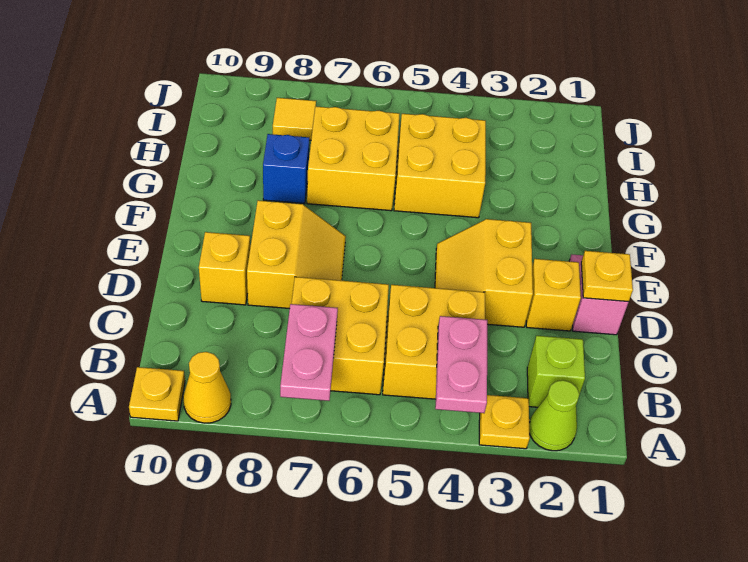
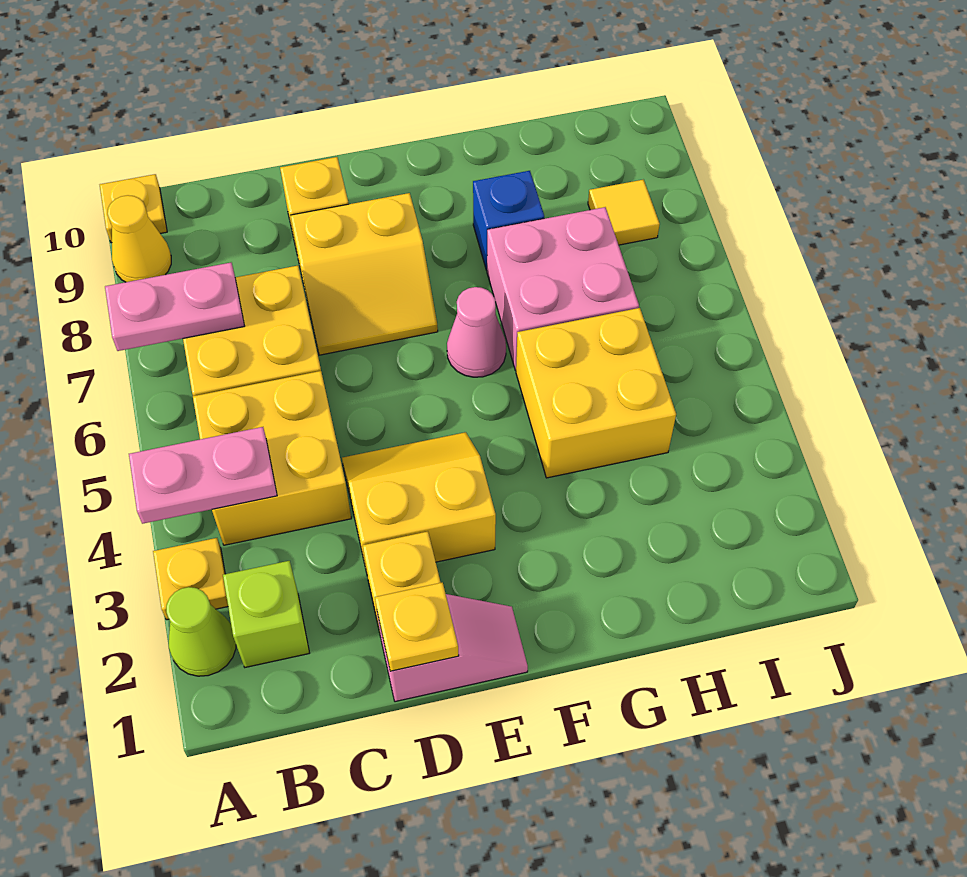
none -> pink cone F6 level 1
yellow brick G6:H7 level 1 -> pink brick G6:H7 level 1

